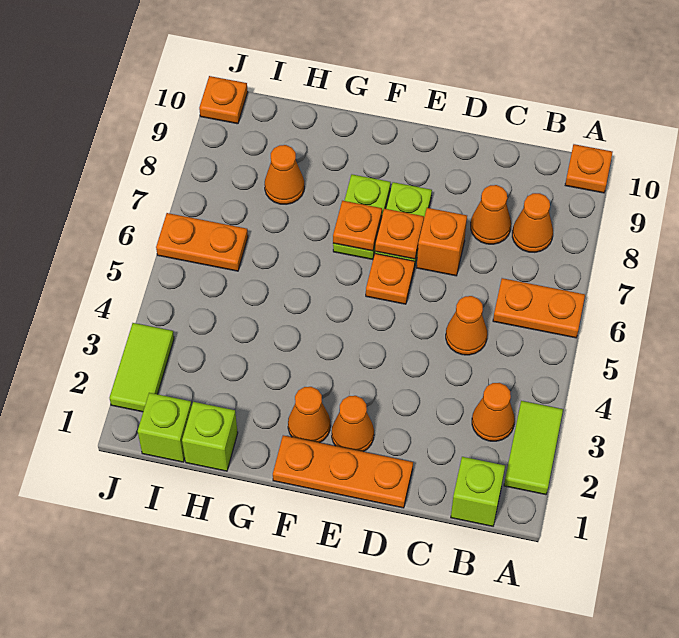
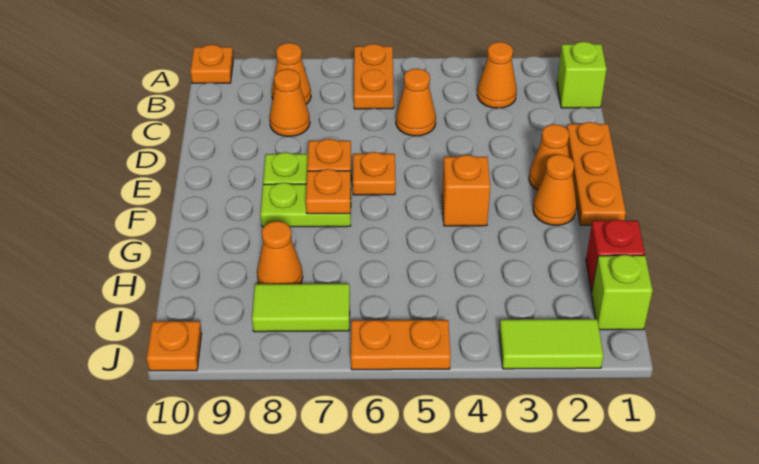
lime tile A2:A3 level 1 -> lime tile I7:I8 level 1
orange brick D7 level 1 -> orange brick F4 level 1
lime brick H1 level 1 -> red brick H1 level 1
orange plate I6:J6 level 1 -> orange plate J5:J6 level 1

